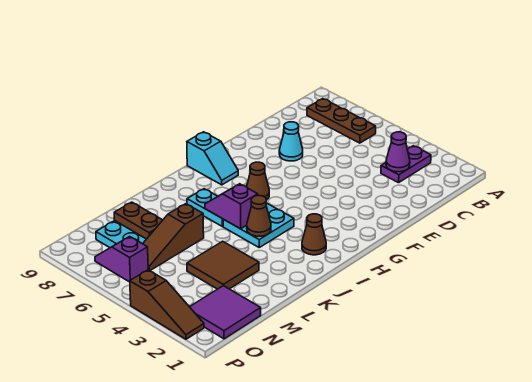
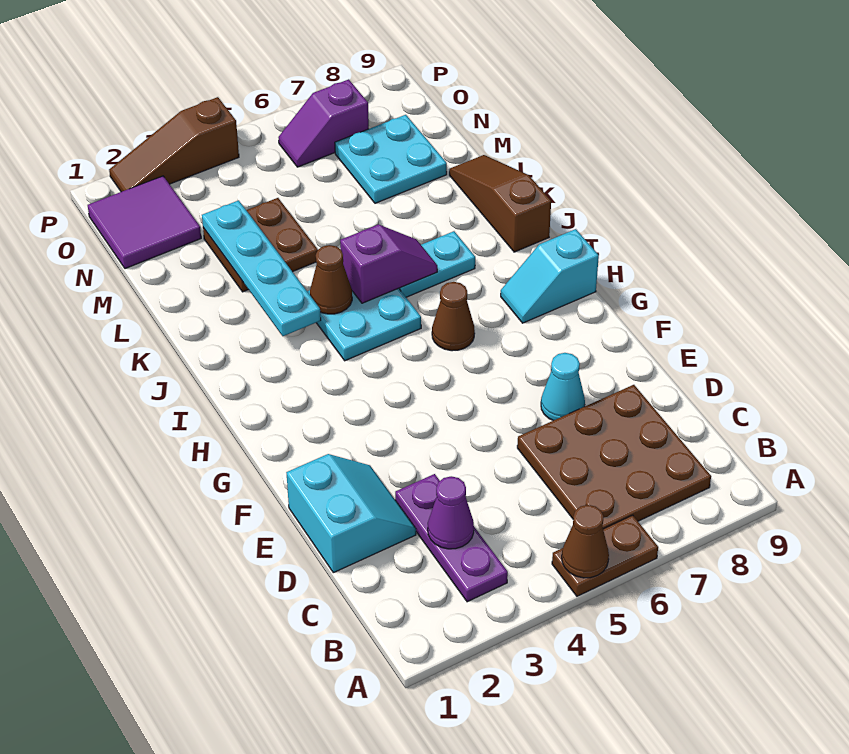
purple plate B3:C3 level 1 -> purple plate B3:D3 level 1
brown plate B6:B8 level 1 -> brown plate B6:D8 level 1
none -> cyan slope D1:E2 level 1 top 1
brown cone I2 level 1 -> brown cone A5 level 2
none -> cyan plate J3:M3 level 2
brown tile L3:M4 level 1 -> brown plate L3:M4 level 1
brown slope L6:N6 level 1 top L -> brown slope J9:L9 level 1 top J
brown plate M7:M8 level 2 -> brown plate A5:A6 level 1
purple slope O6:O7 level 1 top 6 -> purple slope O6:O7 level 1 top 7

